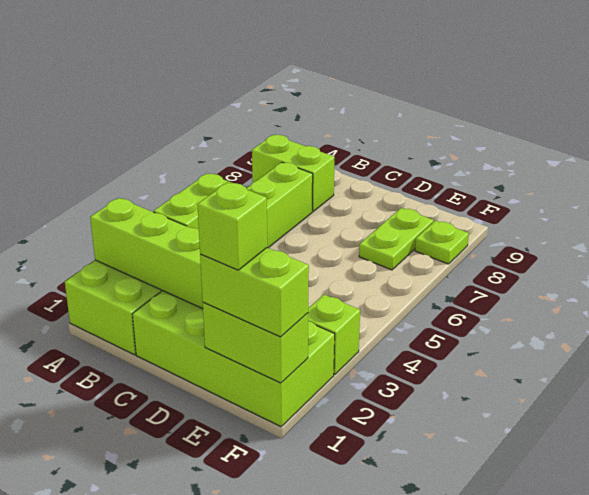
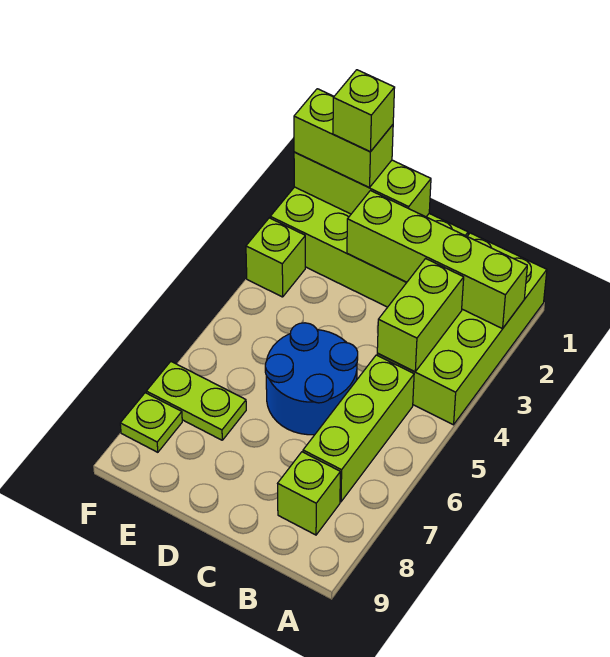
lime brick A8:B8 level 1 -> lime brick B8 level 1
none -> blue round brick C5:D6 level 1
lime brick E1:F1 level 2 -> lime brick D1:F1 level 2
lime plate E7:E8 level 1 -> lime plate E7:F7 level 1

